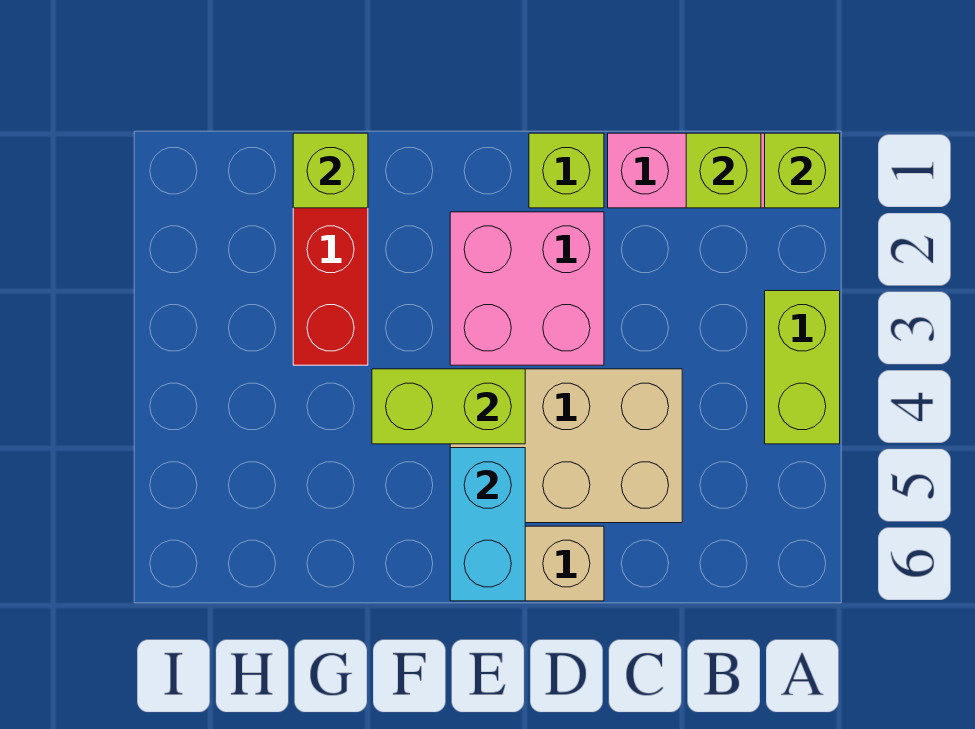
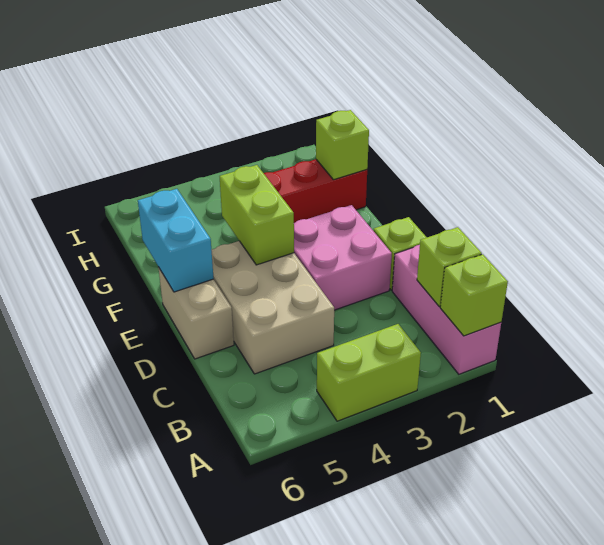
cyan brick E5:E6 level 2 -> cyan brick E6:F6 level 2

